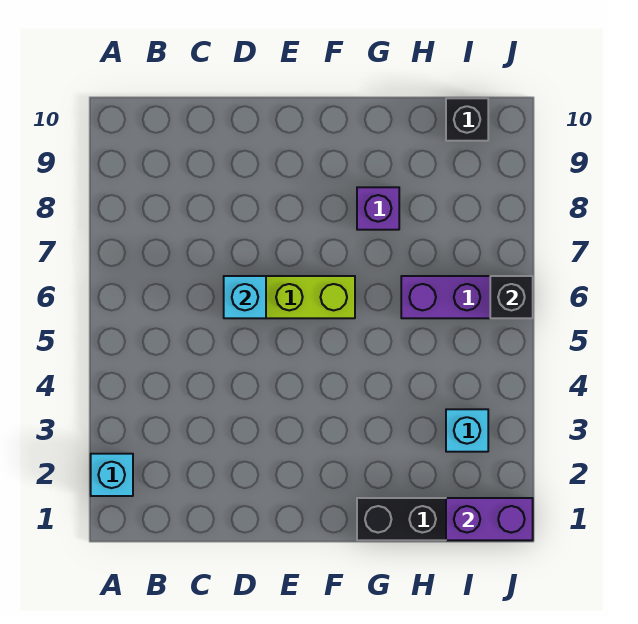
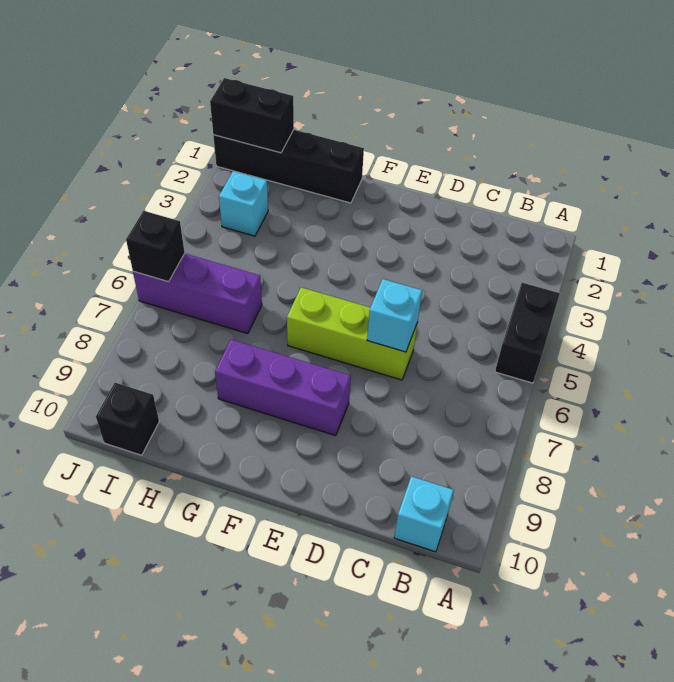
cyan brick A2 level 1 -> cyan brick B10 level 1
none -> black brick A4:A5 level 1
purple brick G8 level 1 -> purple brick E8:G8 level 1
purple brick I1:J1 level 2 -> black brick I1:J1 level 2

